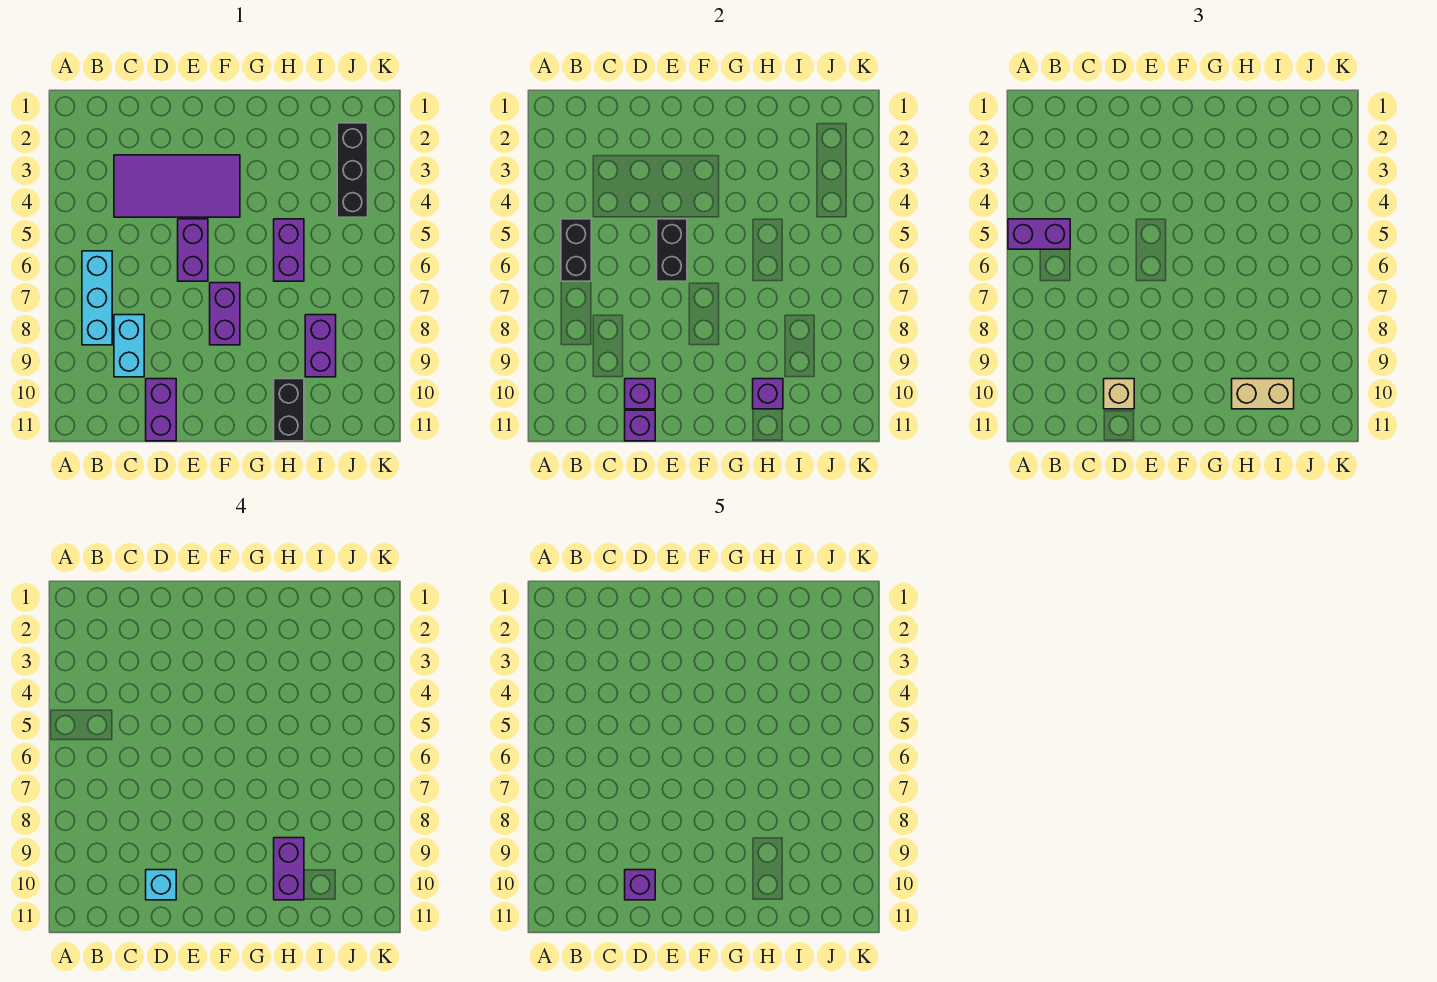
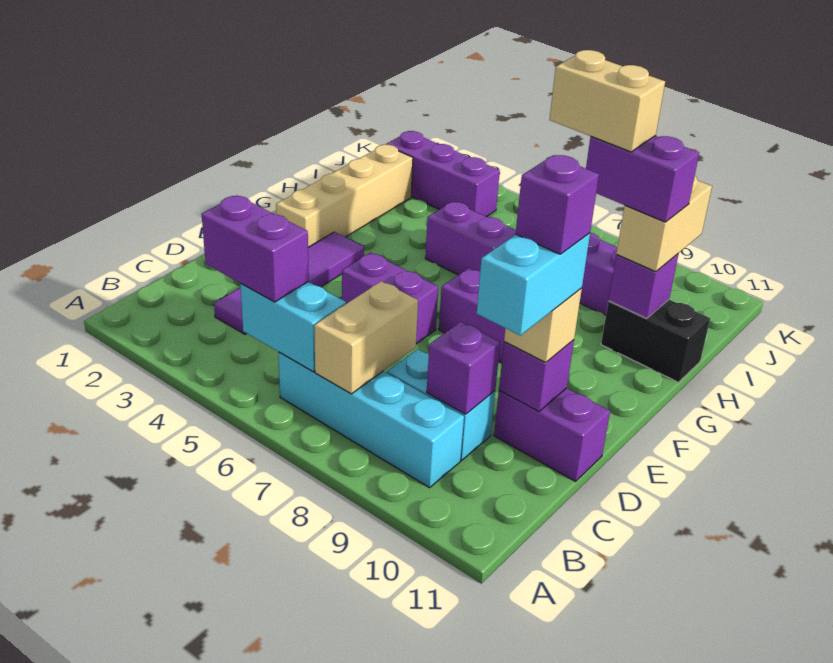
purple brick A5:B5 level 3 -> purple brick B4:B5 level 3
black brick B5:B6 level 2 -> cyan brick B5:B6 level 2
cyan brick B6:B8 level 1 -> cyan brick B6:B9 level 1
none -> tan brick B7:C7 level 2
purple tile C3:F4 level 1 -> purple tile C3:F3 level 1
cyan brick D10 level 4 -> cyan brick C10:D10 level 4
purple brick D11 level 2 -> purple brick C9 level 2
black brick E5:E6 level 2 -> none
none -> tan brick F2:I2 level 1
none -> tan brick H8:H9 level 5
black brick J2:J4 level 1 -> purple brick J2:J4 level 1

